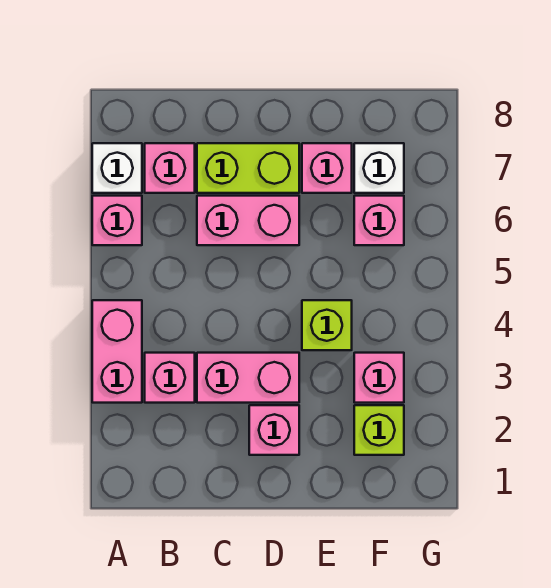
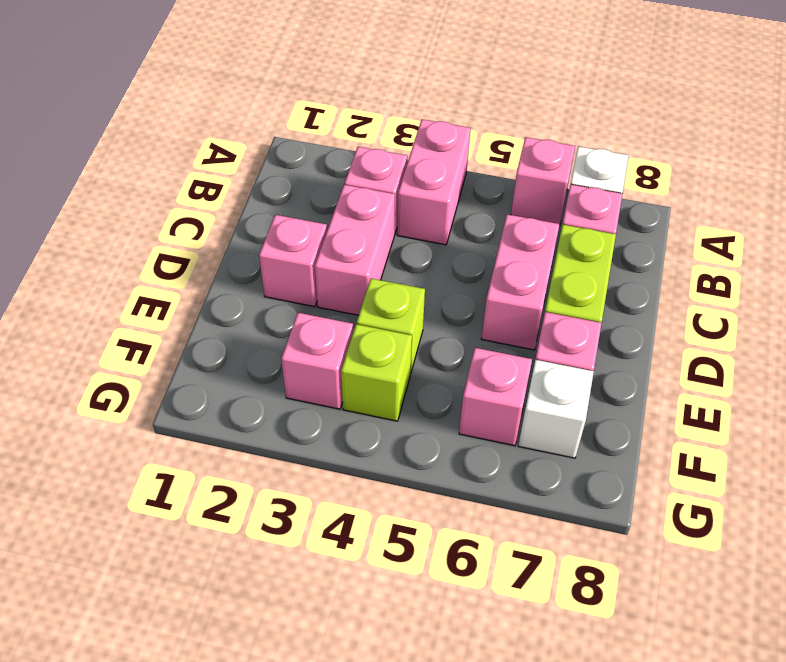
pink brick A3:A4 level 1 -> pink brick A4:B4 level 1
lime brick F2 level 1 -> lime brick F4 level 1

